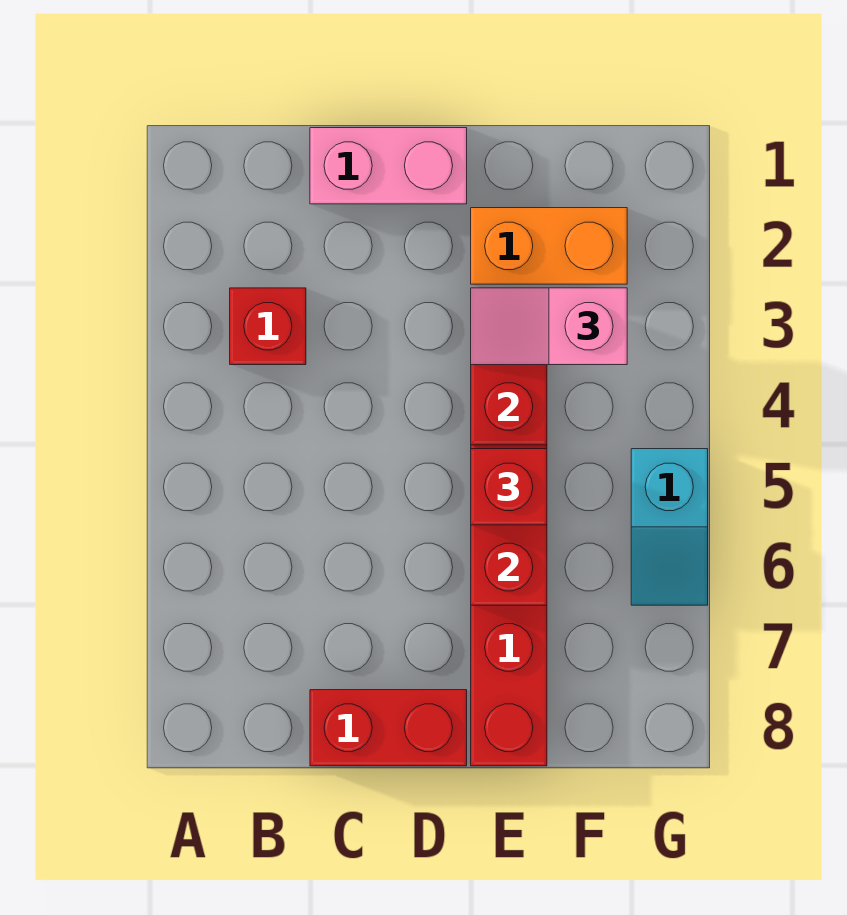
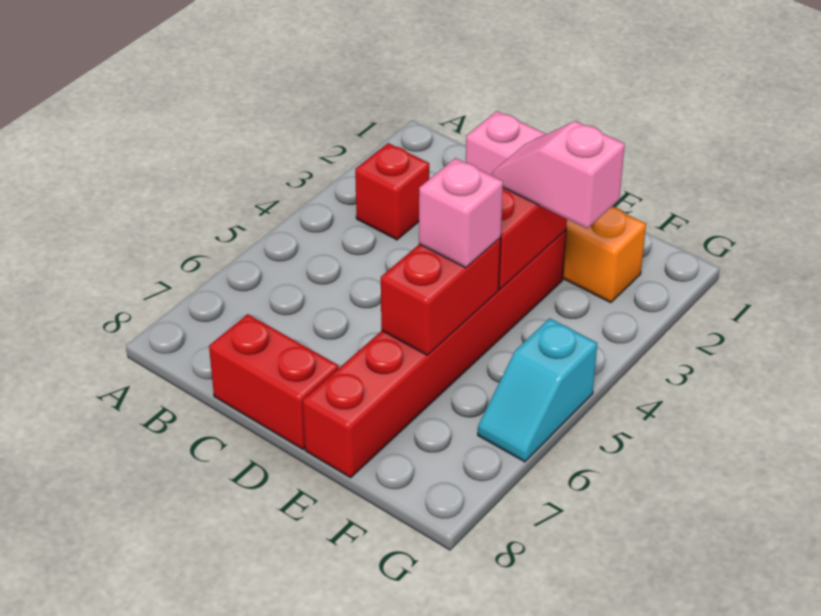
red brick E5 level 3 -> pink brick E5 level 3

